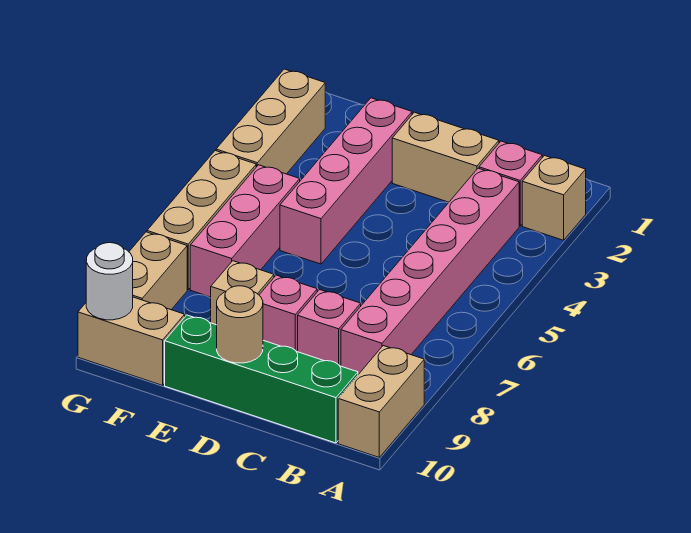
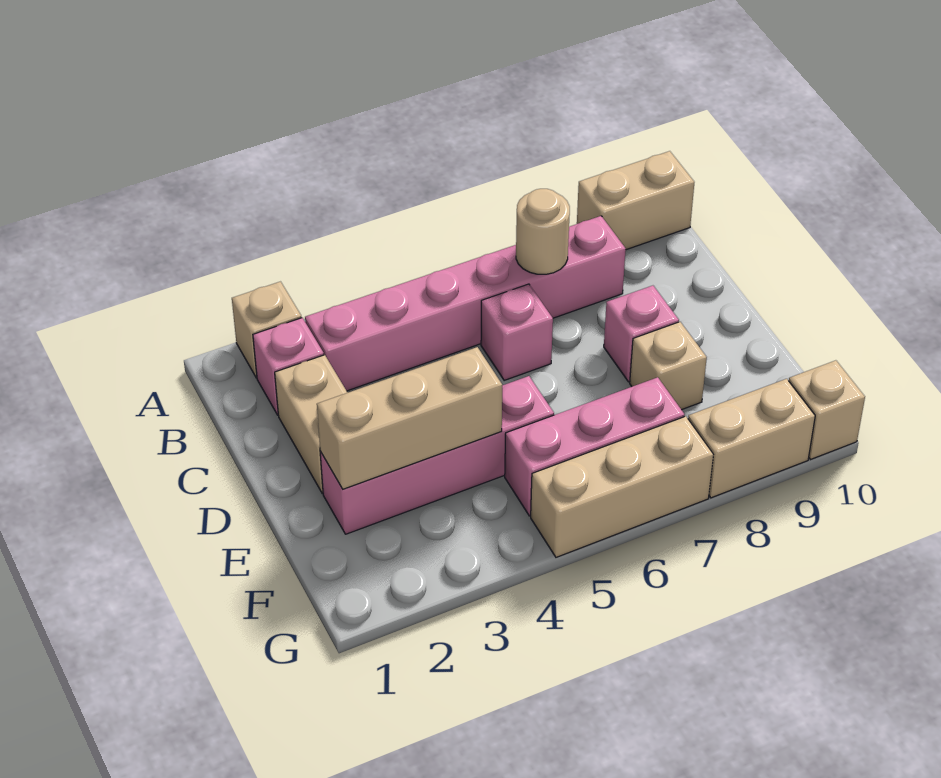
green brick B10:E10 level 1 -> none
pink brick C8 level 1 -> pink brick C6 level 1
tan round brick D10 level 2 -> tan round brick B7 level 2
tan brick F10:G10 level 1 -> tan brick G10 level 1
tan brick G2:G4 level 1 -> tan brick E2:E4 level 2
white round brick G10 level 2 -> none

